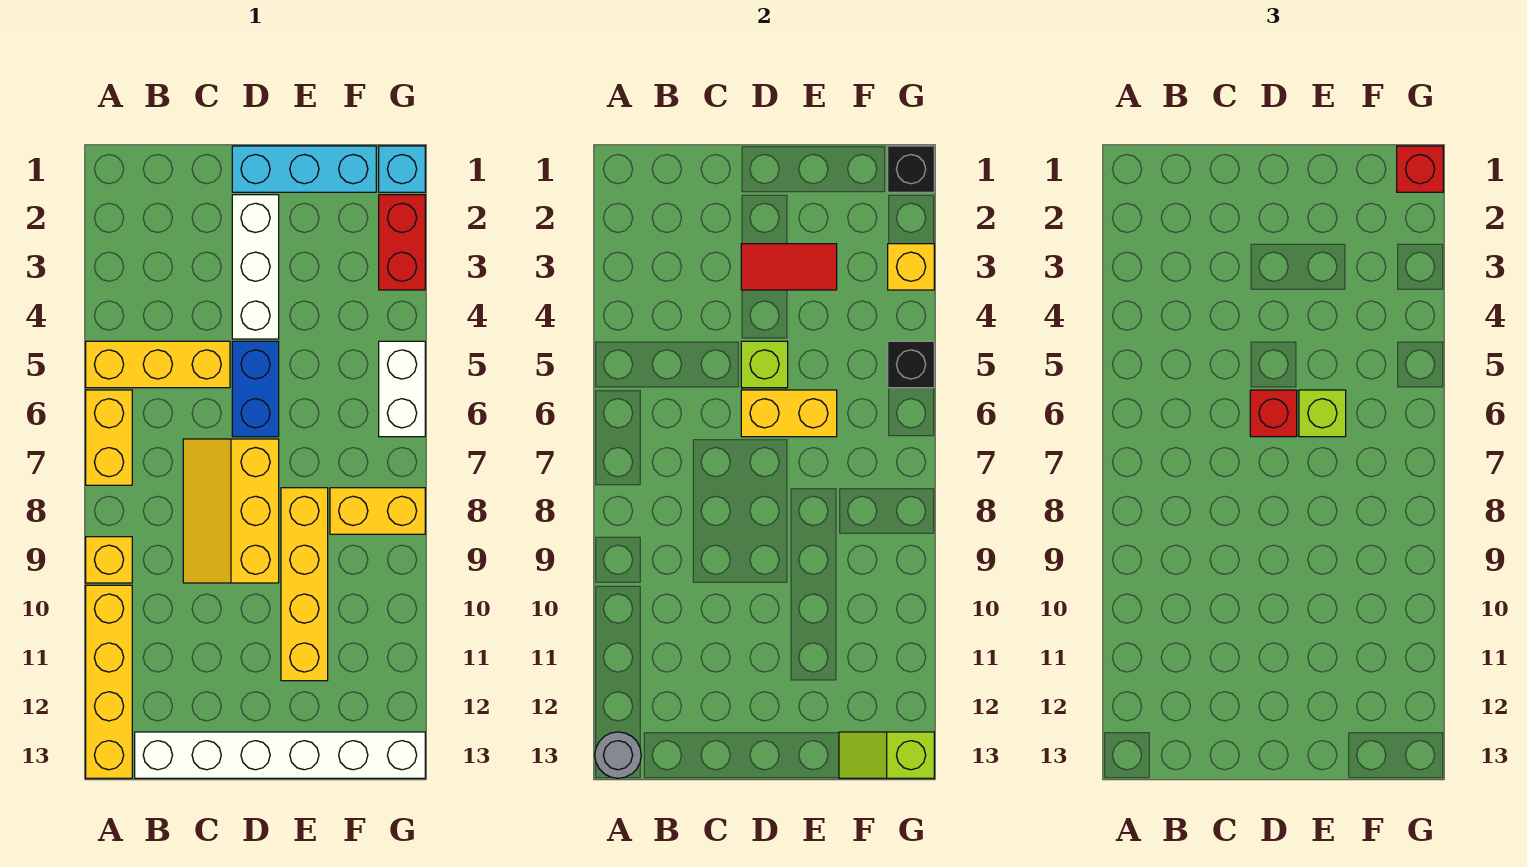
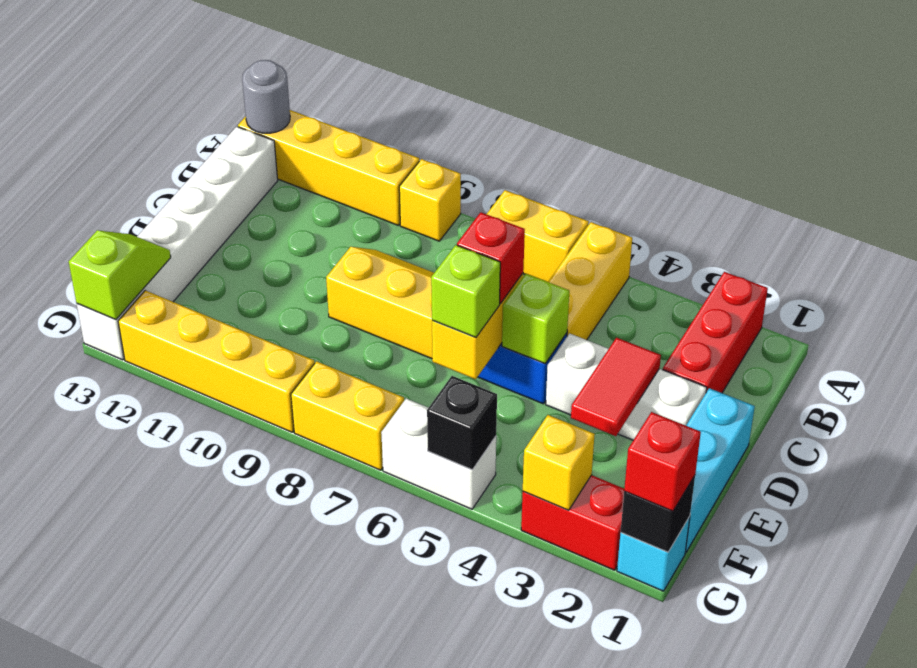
none -> red brick A2:C2 level 1
yellow brick E8:E11 level 1 -> yellow brick G9:G12 level 1
yellow brick F8:G8 level 1 -> yellow brick G7:G8 level 1

